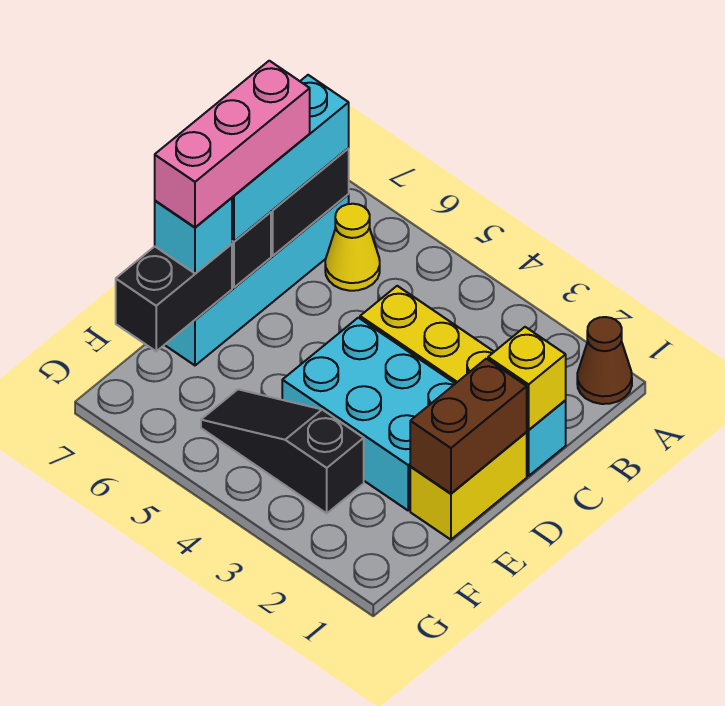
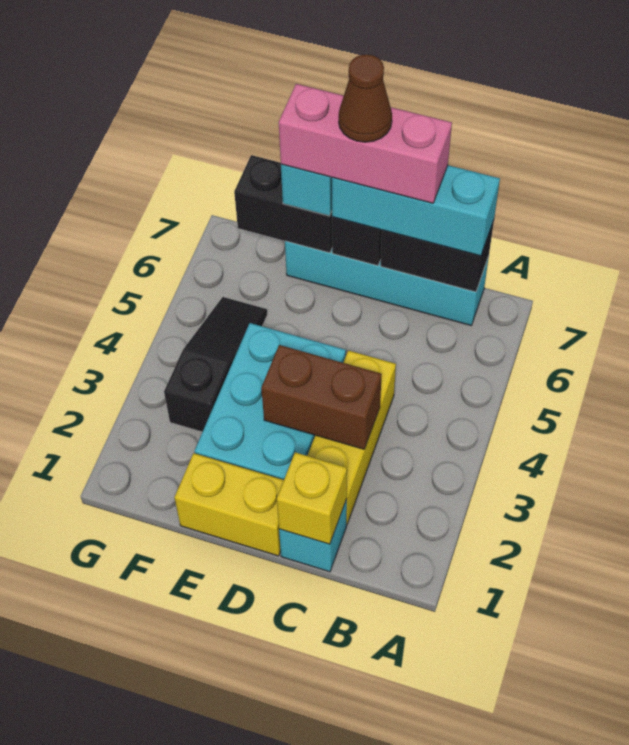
brown cone A1 level 1 -> brown cone D7 level 5
yellow cone B6 level 1 -> none
brown brick D1:E1 level 2 -> brown brick C3:D3 level 2

